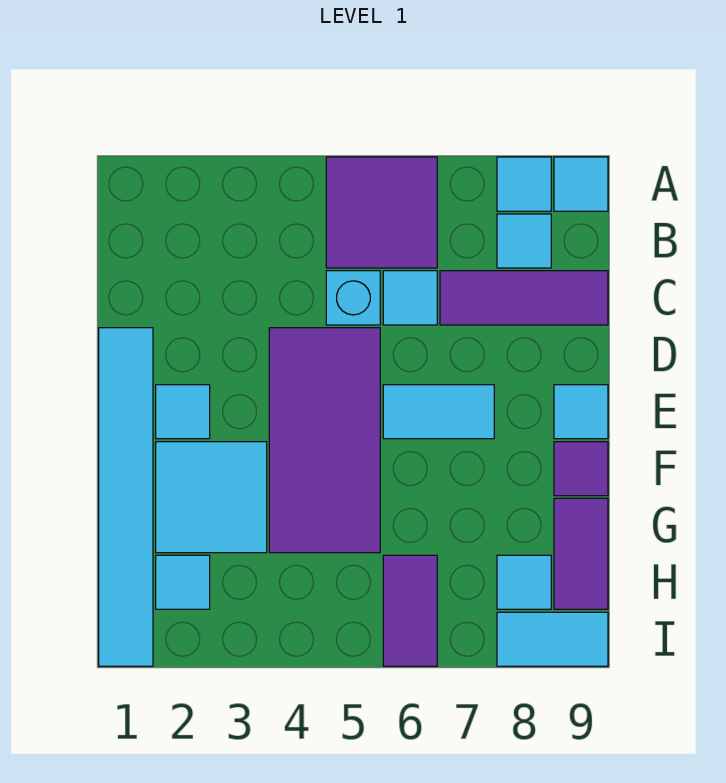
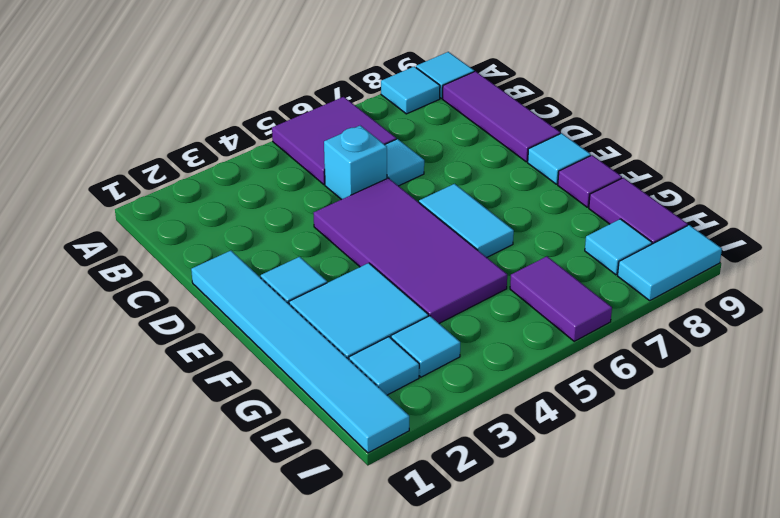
cyan tile B8 level 1 -> cyan tile H3 level 1
purple tile C7:C9 level 1 -> purple tile B9:D9 level 1
cyan tile E6:E7 level 1 -> cyan tile E6:F6 level 1

